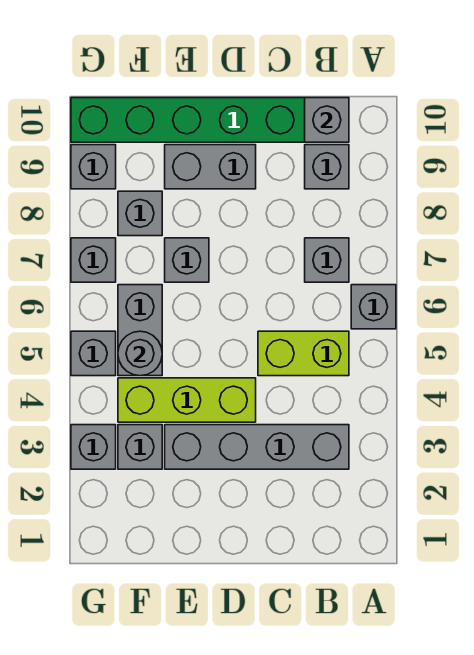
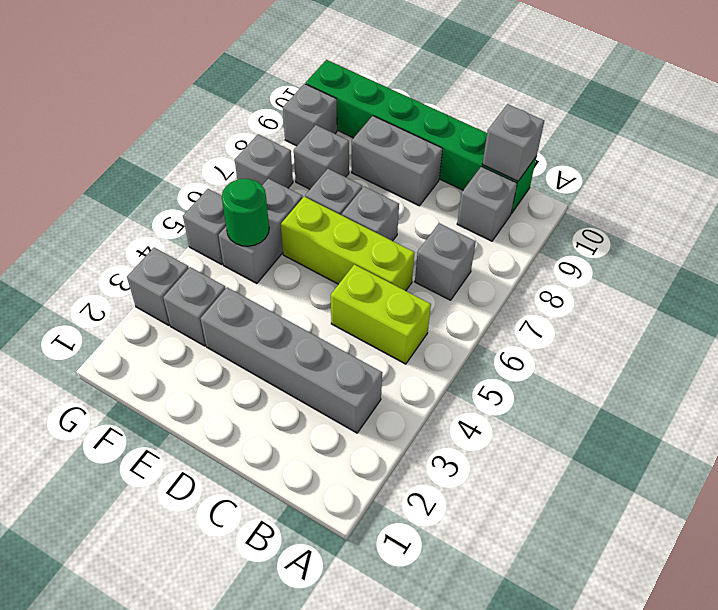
grey brick A6 level 1 -> grey brick D7 level 1
lime brick D4:F4 level 1 -> lime brick C6:E6 level 1
grey round brick F5 level 2 -> green round brick F5 level 2

